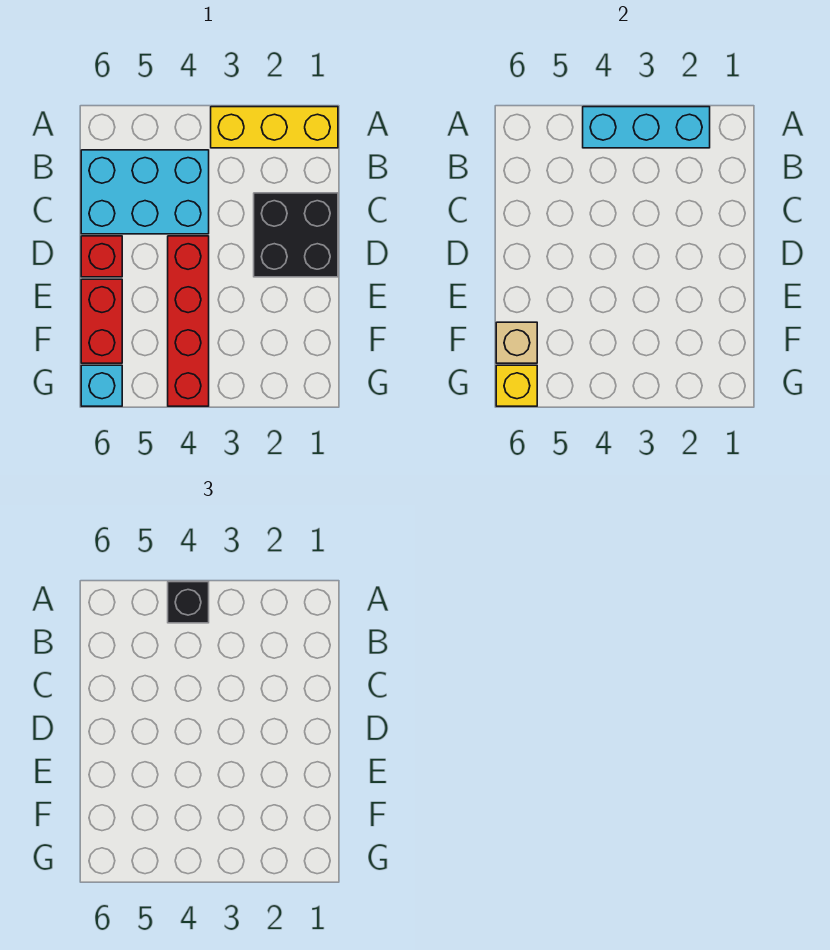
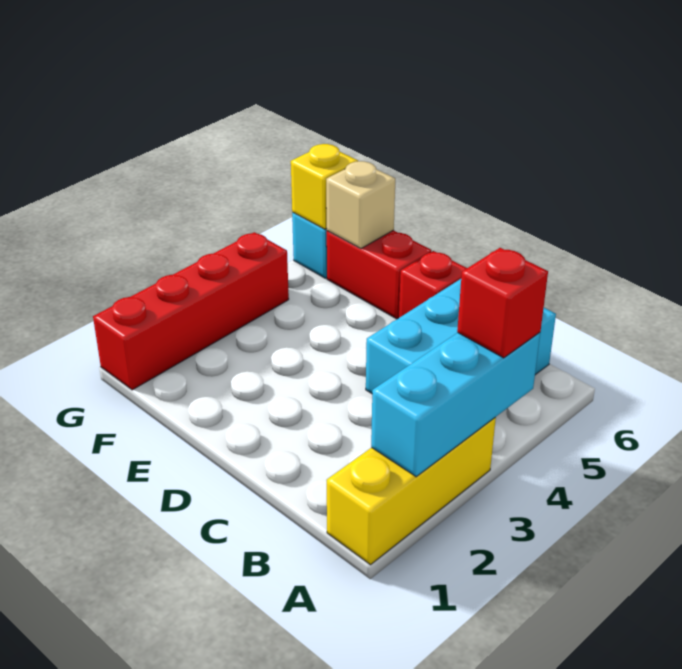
black brick A4 level 3 -> red brick A4 level 3
black brick C1:D2 level 1 -> none
red brick D4:G4 level 1 -> red brick G1:G4 level 1

